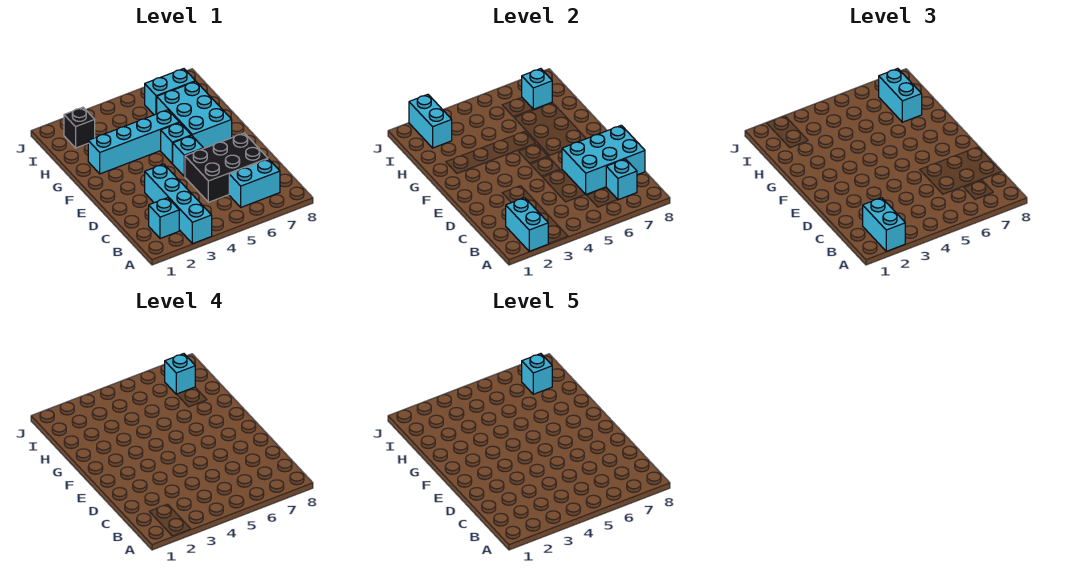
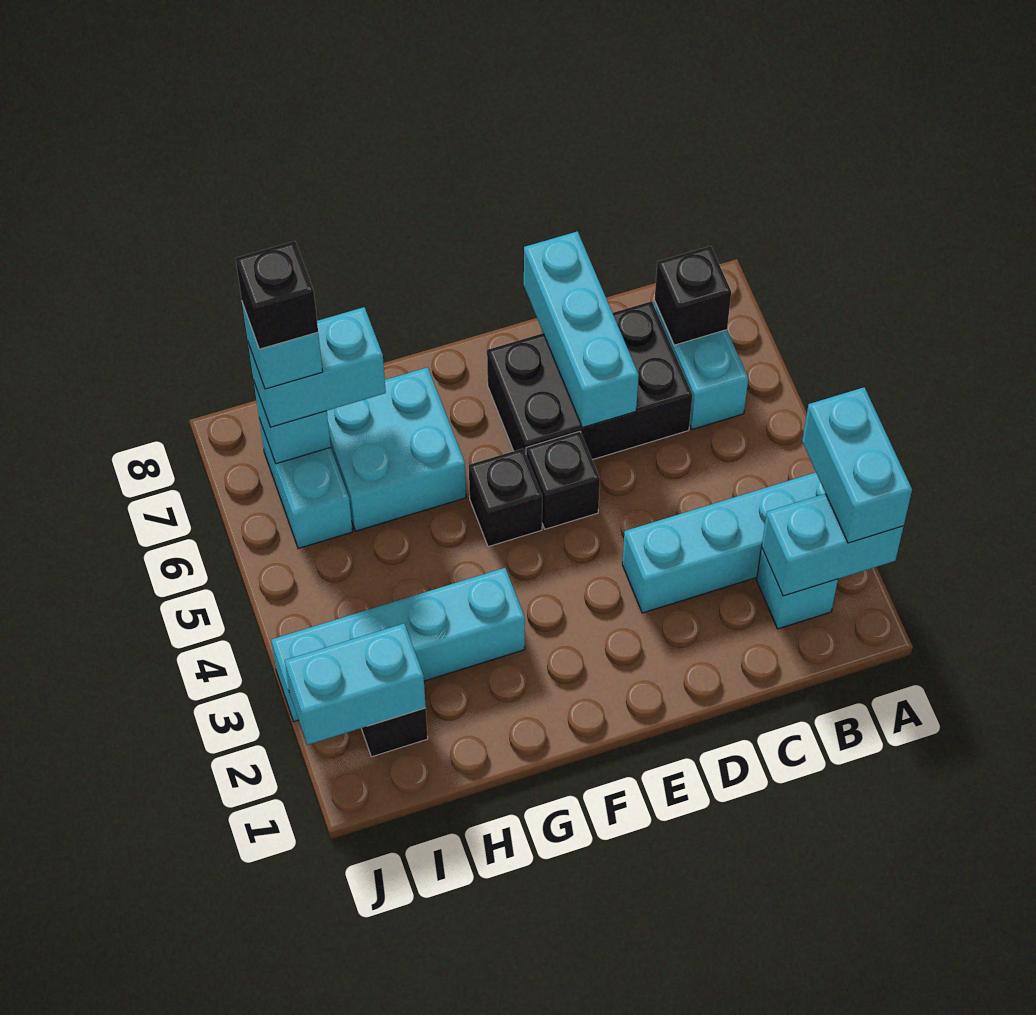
cyan brick A2:B2 level 3 -> cyan brick A2:A3 level 3
cyan brick B7 level 2 -> black brick B7 level 2
black brick C5:D7 level 1 -> black brick C6:E7 level 1
cyan brick C6:D8 level 2 -> cyan brick D6:D8 level 2
cyan brick E5 level 1 -> black brick E5 level 1
cyan brick F5 level 1 -> black brick F5 level 1
cyan brick F6:H7 level 1 -> cyan brick G6:H7 level 1
cyan brick G2:G5 level 1 -> cyan brick G3:J3 level 1
cyan brick I7 level 5 -> black brick I7 level 5

